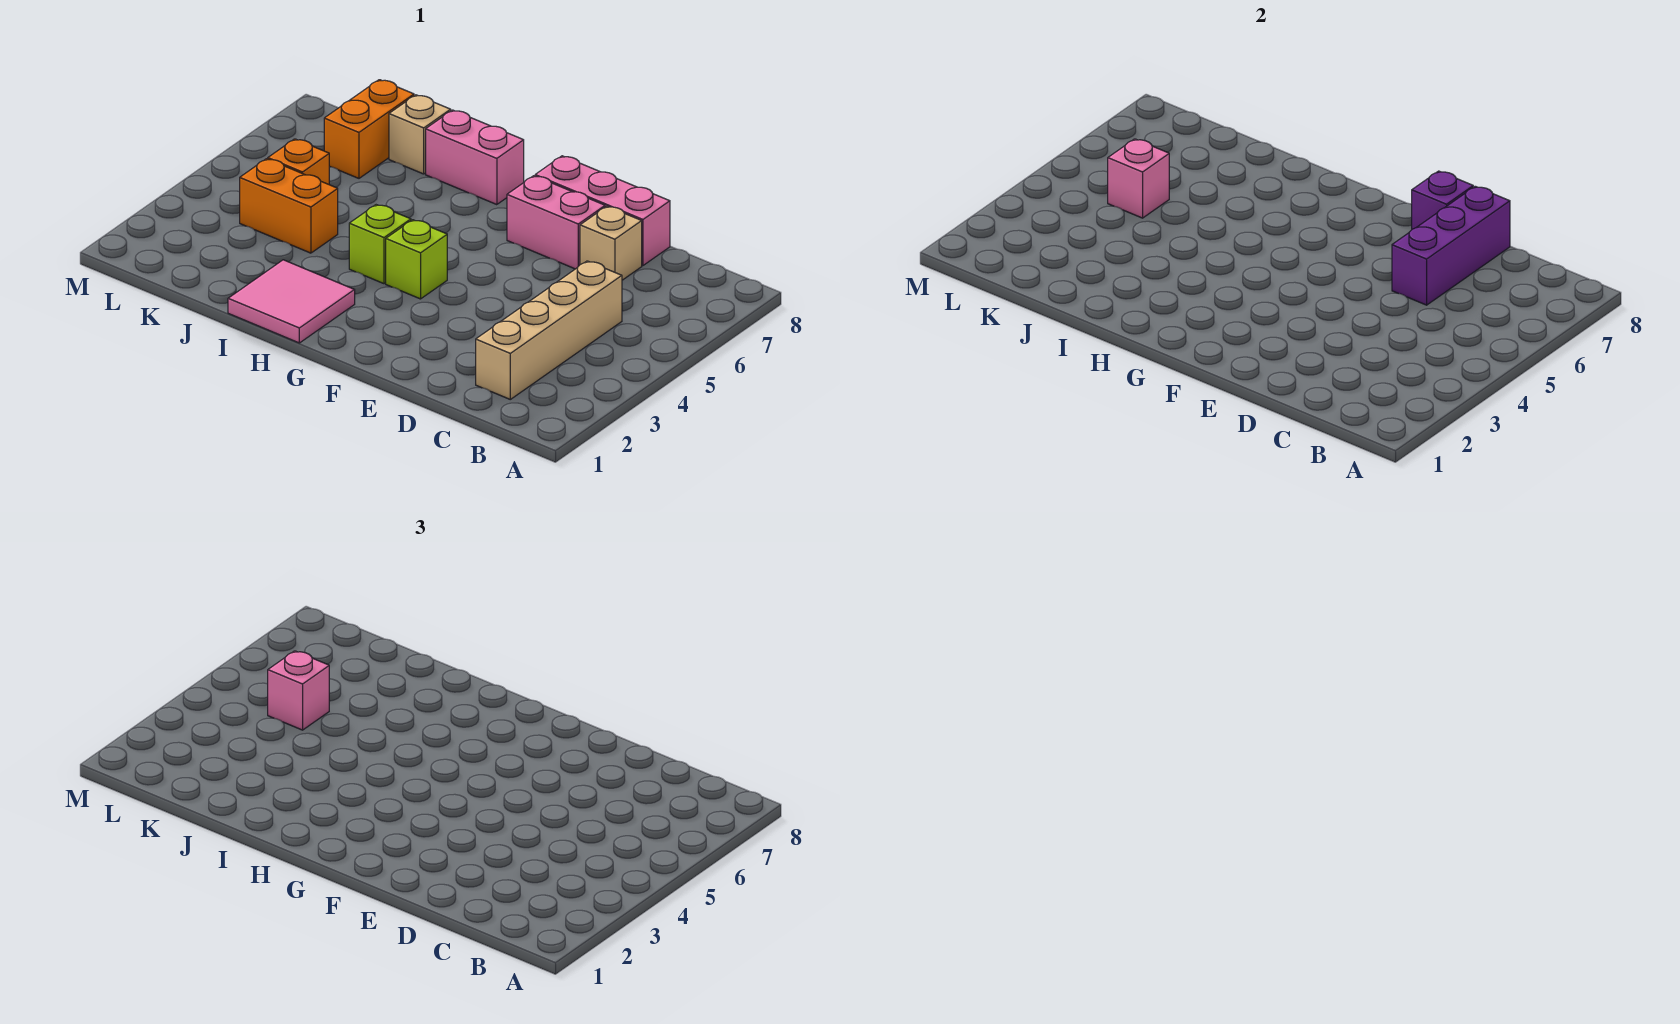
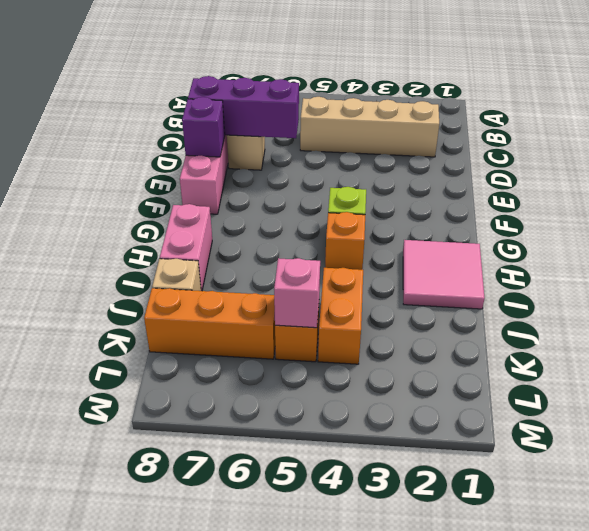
pink brick E7:F7 level 1 -> none
lime brick H4 level 1 -> orange brick H4 level 1
pink brick K5 level 3 -> none
orange brick K7:K8 level 1 -> orange brick K6:K8 level 1

